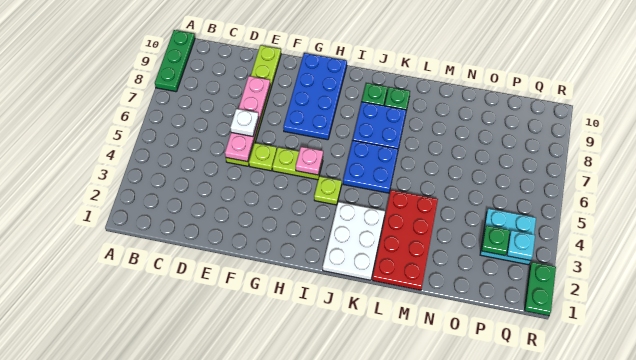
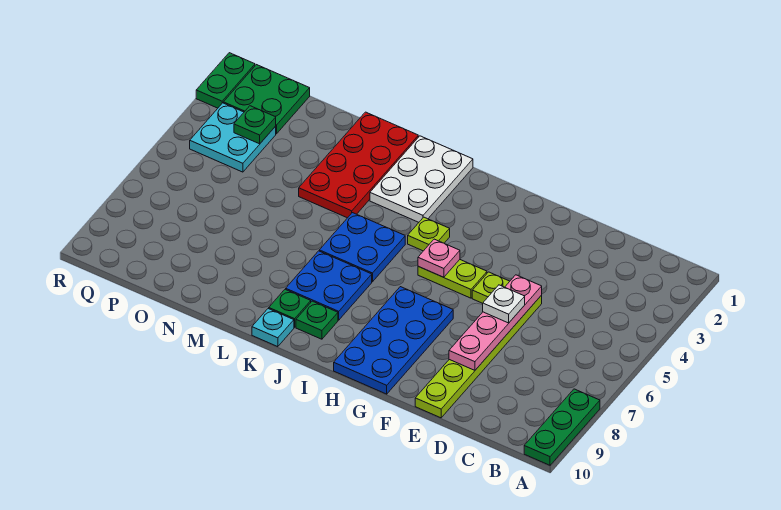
none -> green plate P1:Q2 level 1
cyan plate Q3 level 2 -> cyan plate K10 level 1

